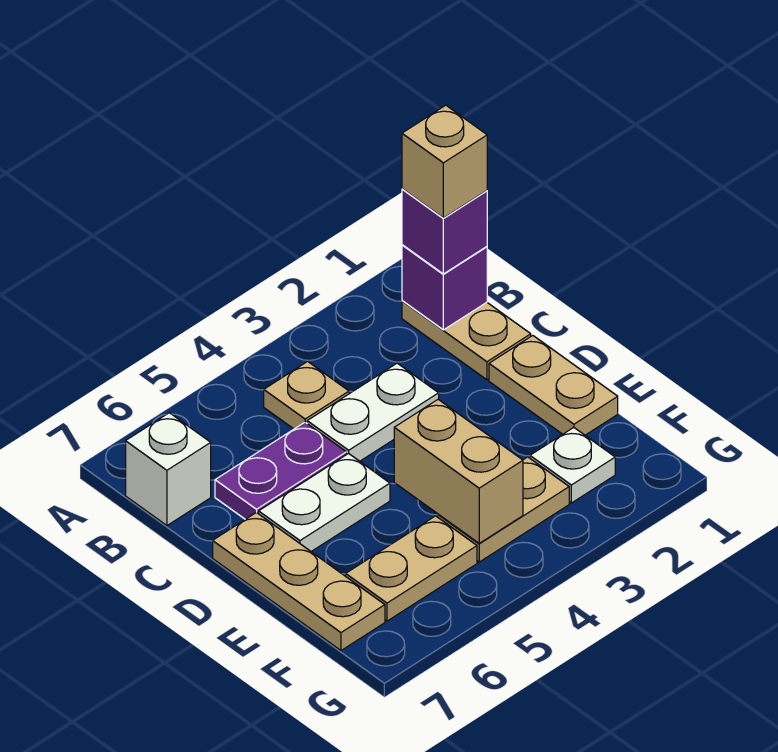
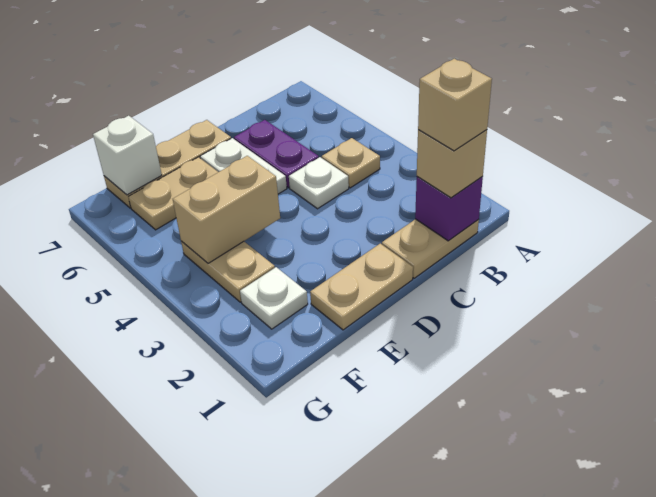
purple brick B1 level 3 -> tan brick B1 level 3
white brick B7 level 1 -> white brick F7 level 2
white plate C3:C4 level 1 -> white plate C4 level 1
tan plate F5:F6 level 1 -> tan plate E6:F6 level 1

